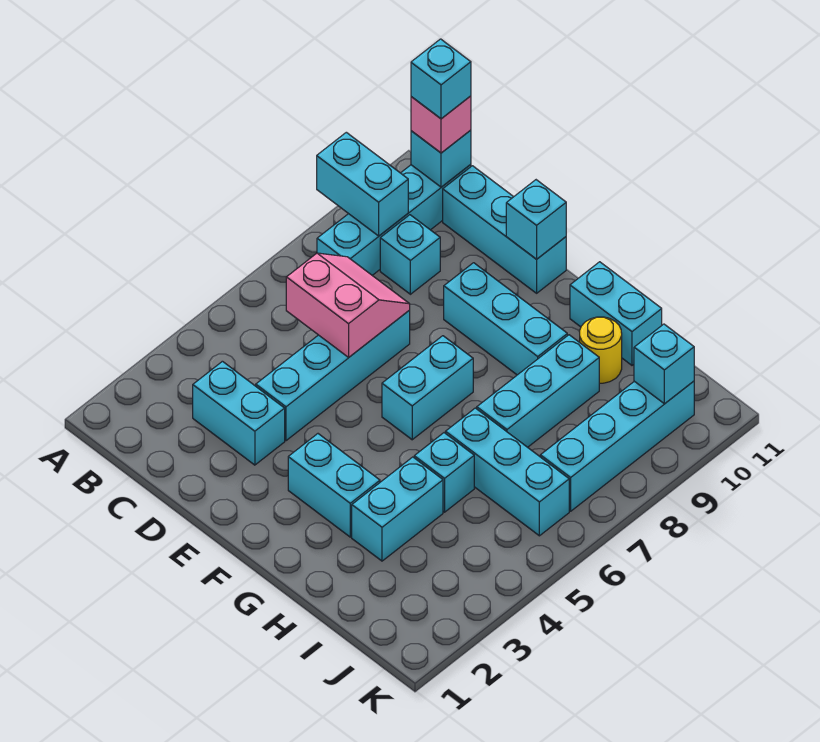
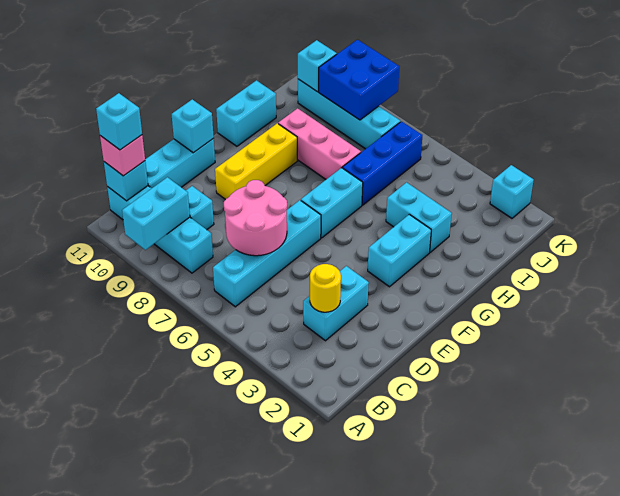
pink slope C6:D7 level 2 top 6 -> pink round brick C6:D7 level 2
cyan brick D4:D7 level 1 -> cyan brick B6:E6 level 1
cyan brick E9:G9 level 1 -> yellow brick E9:G9 level 1
cyan brick F6:F7 level 1 -> cyan brick F6:G6 level 1
cyan brick H5 level 1 -> cyan brick K2 level 1
cyan brick H6:J6 level 1 -> blue brick H6:J6 level 1
cyan brick H7:H9 level 1 -> pink brick H7:H9 level 1
yellow round brick H10 level 1 -> yellow round brick C3 level 2
none -> blue brick J8:K9 level 2

